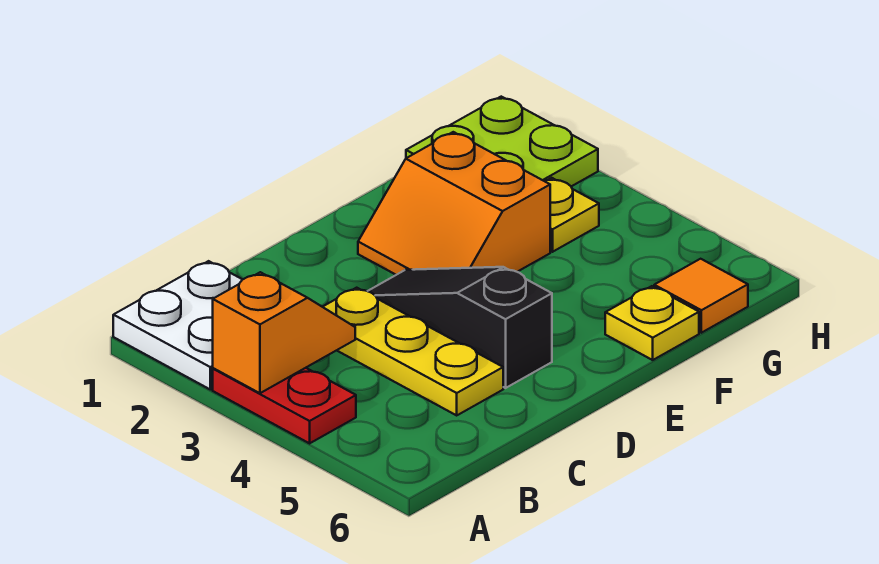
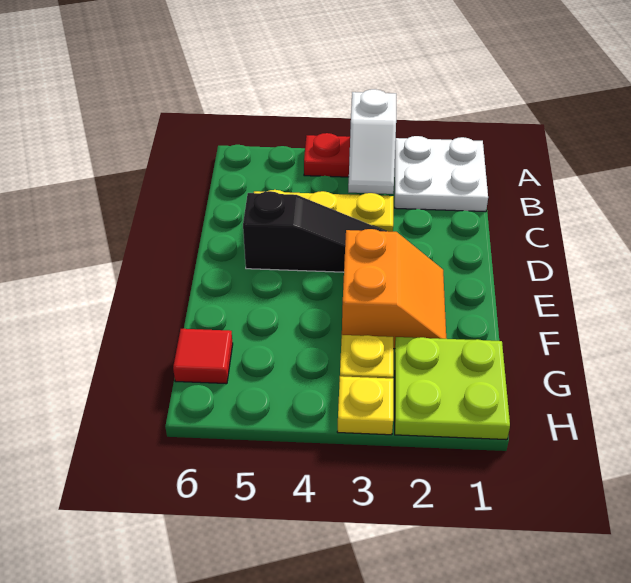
orange slope A3:B3 level 2 top A -> white slope A3:B3 level 2 top A
orange slope E2:F3 level 1 top F -> orange slope E2:F3 level 1 top 3
yellow plate F6 level 1 -> yellow plate H3 level 1
orange tile G6 level 1 -> red tile G6 level 1

